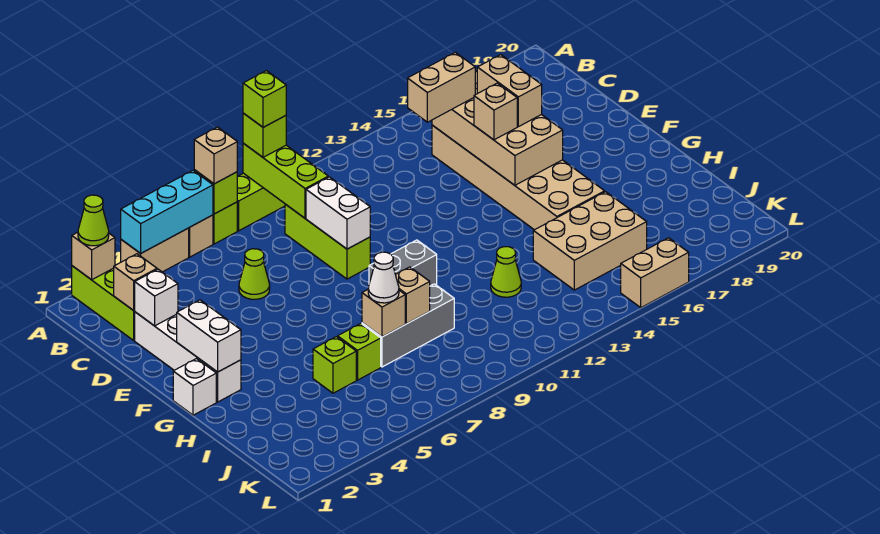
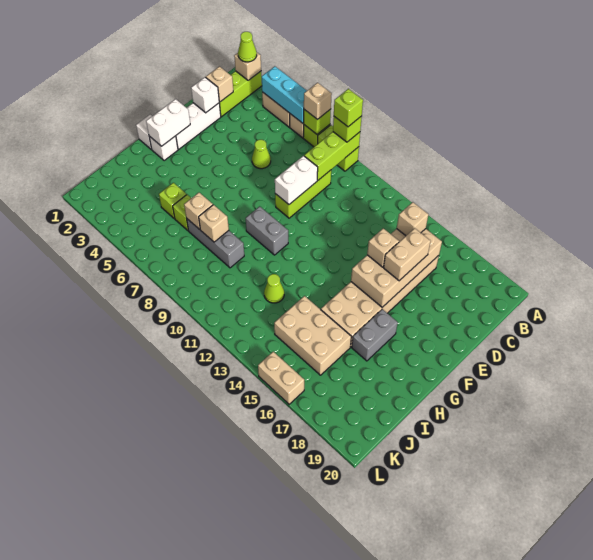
tan brick C14:C15 level 3 -> tan brick C15 level 3
none -> grey brick G17:H17 level 1
white cone I7 level 3 -> none

